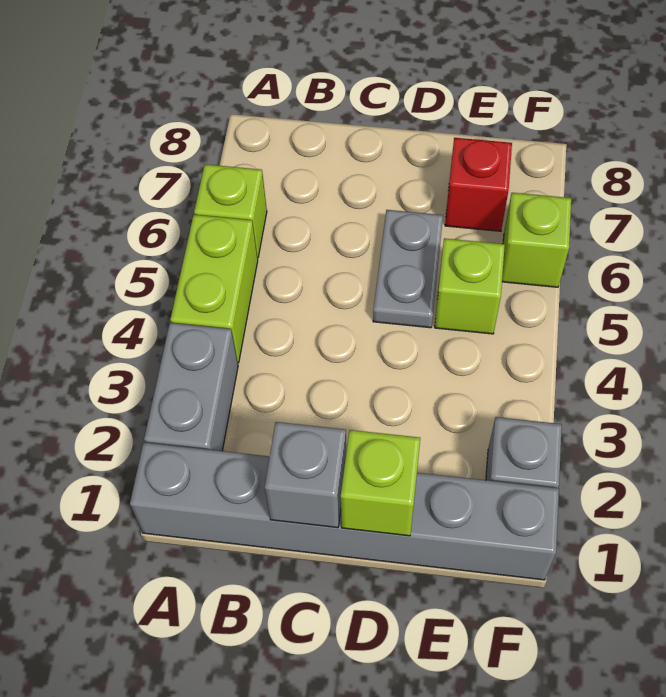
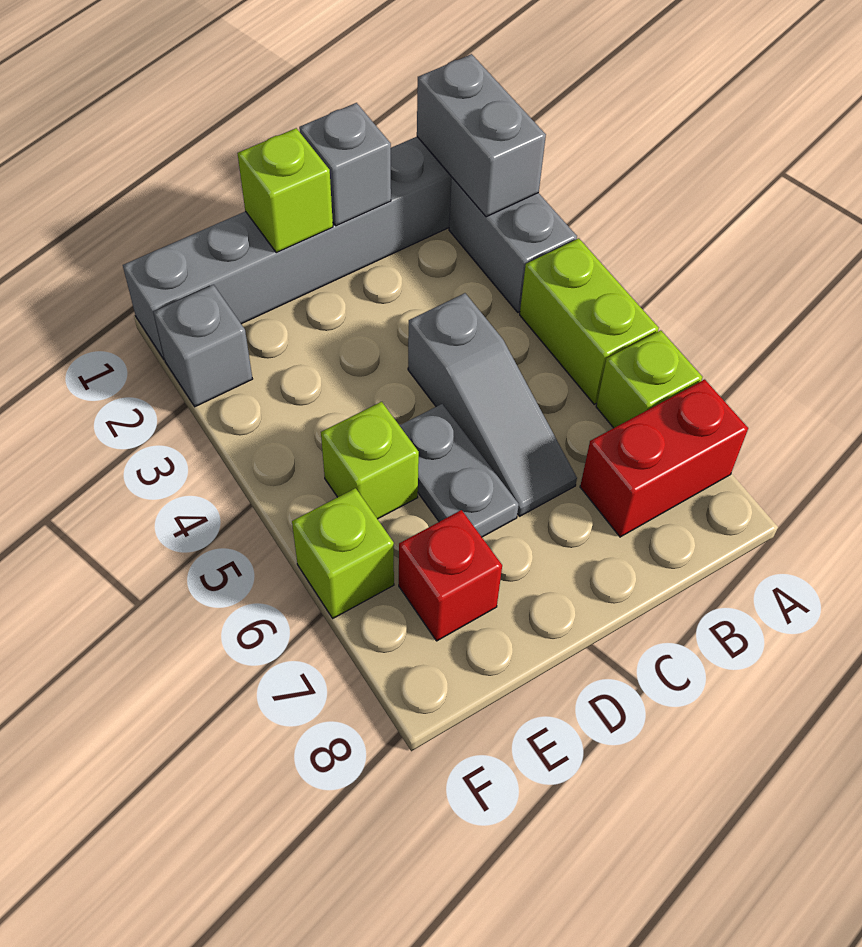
none -> grey brick A1:A2 level 2
none -> red brick A7:B7 level 1
none -> grey slope C4:C6 level 1 top 4

